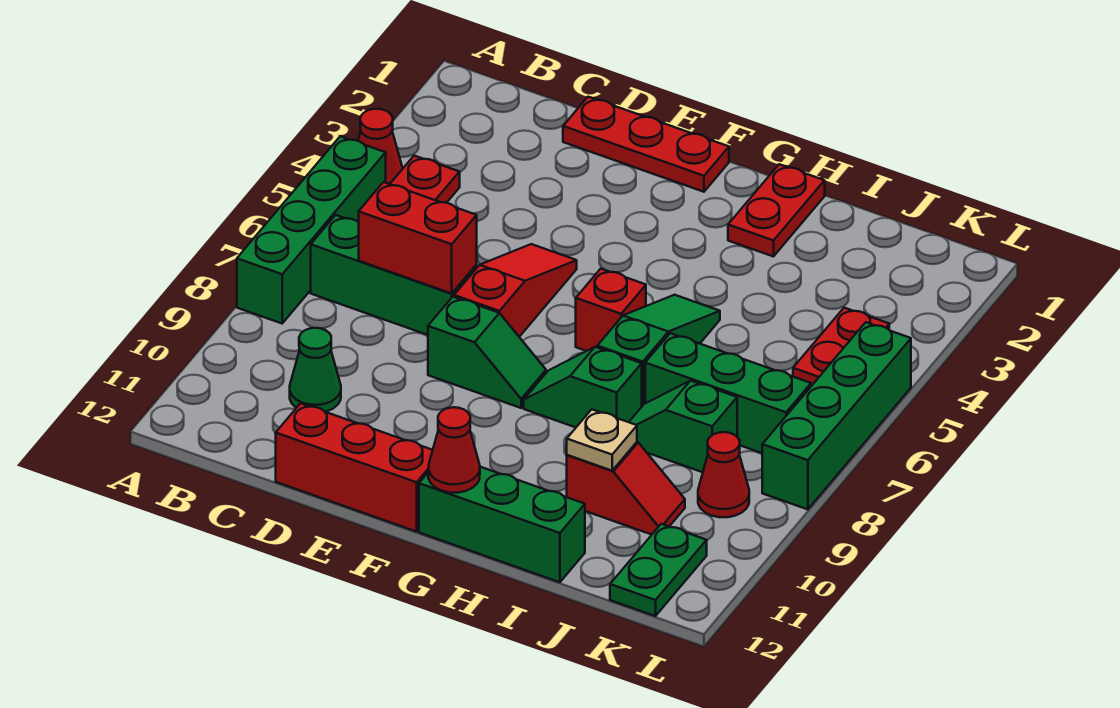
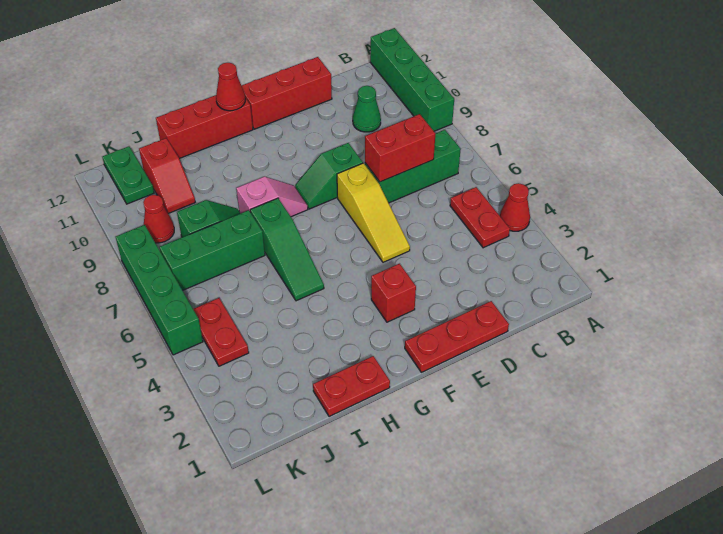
green brick A5:A8 level 1 -> green brick A9:A12 level 1
red slope E5:E7 level 1 top 7 -> yellow slope E5:E7 level 1 top 7
red brick G6 level 1 -> red brick F3 level 1
green slope G8:H8 level 1 top H -> pink slope G8:H8 level 1 top H
green brick G12:I12 level 1 -> red brick G12:I12 level 1
red plate H1:H2 level 1 -> red plate H1:I1 level 1
red slope I10:J10 level 1 top I -> red slope J10:J11 level 1 top 11
tan plate I10 level 2 -> none

